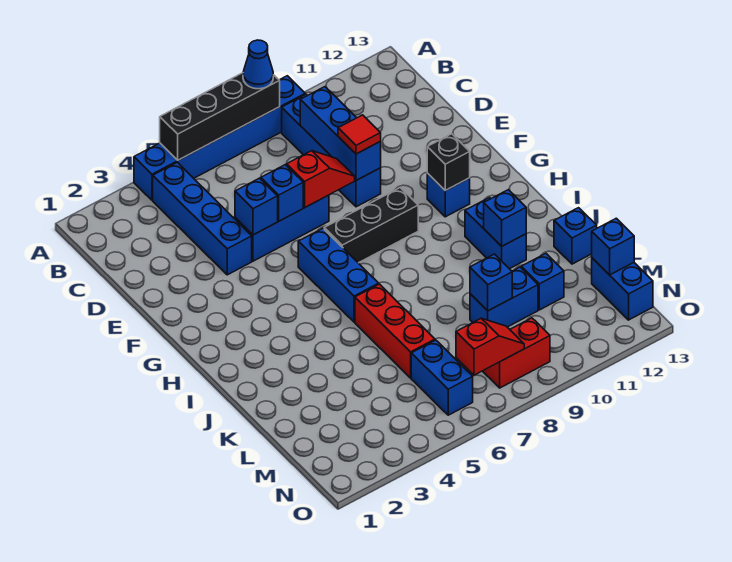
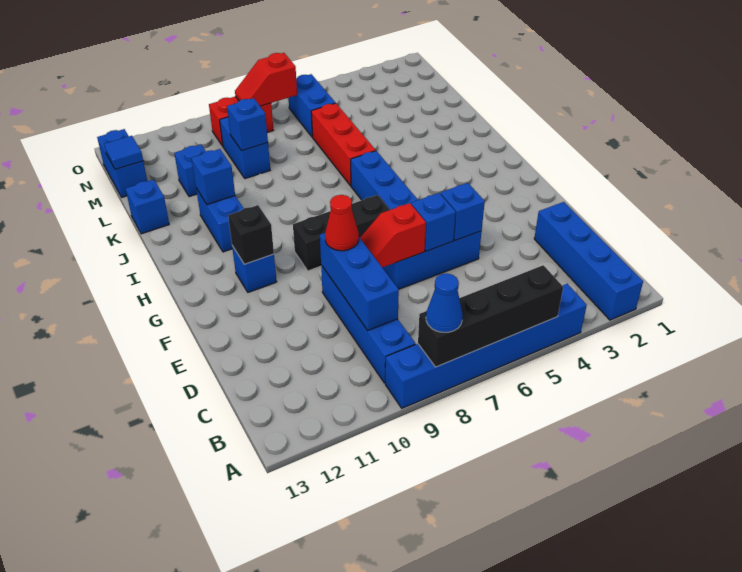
blue brick B4:E4 level 1 -> blue brick A2:D2 level 1
red tile E9 level 3 -> red cone E9 level 3
blue brick L9:L10 level 1 -> blue brick L9:M9 level 1
blue brick M13 level 2 -> blue tile M13 level 2

